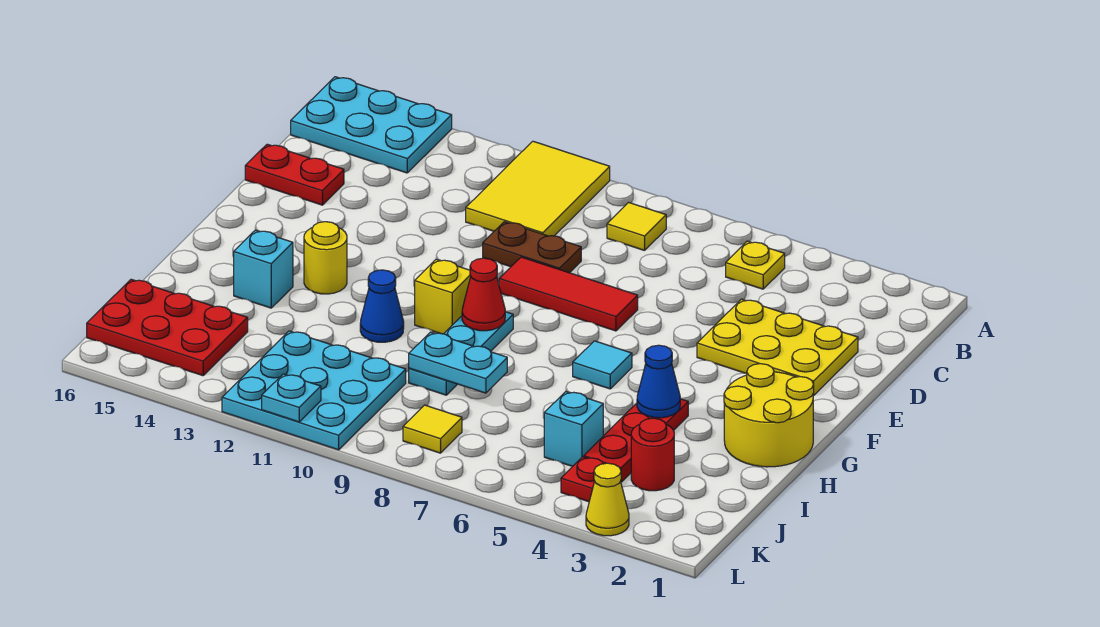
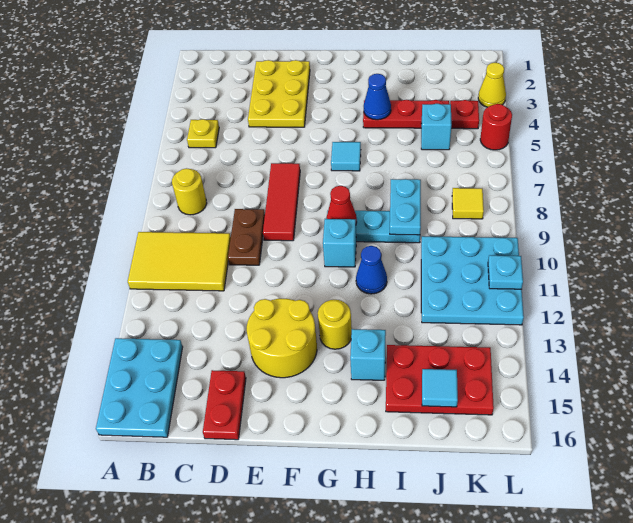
yellow tile B8 level 1 -> yellow round brick B8 level 1
yellow round brick G1:H2 level 1 -> yellow round brick E13:F14 level 1
yellow brick G10 level 1 -> cyan brick G10 level 1
red round brick J3 level 1 -> red round brick L5 level 1
red plate J14:K16 level 1 -> red plate I14:K15 level 1
none -> cyan tile J15 level 2

